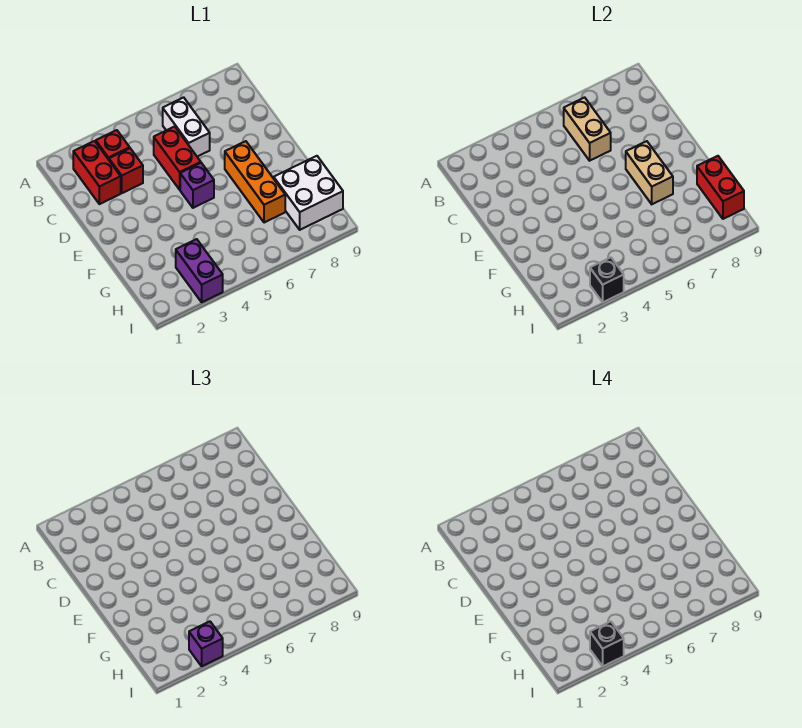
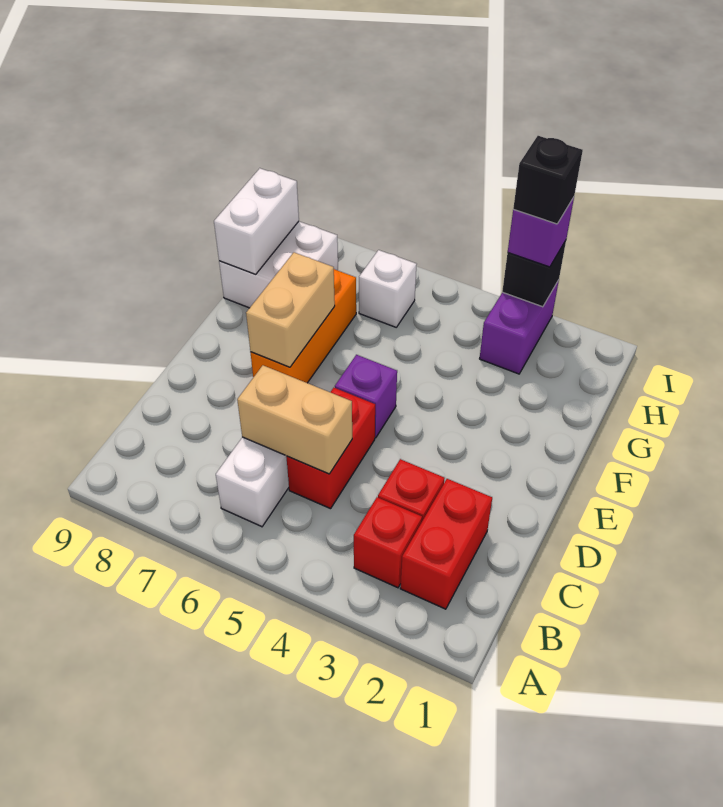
tan brick B6:C6 level 2 -> tan brick C5:C6 level 2
red brick G9:H9 level 2 -> white brick G9:H9 level 2
none -> white brick H6 level 1

